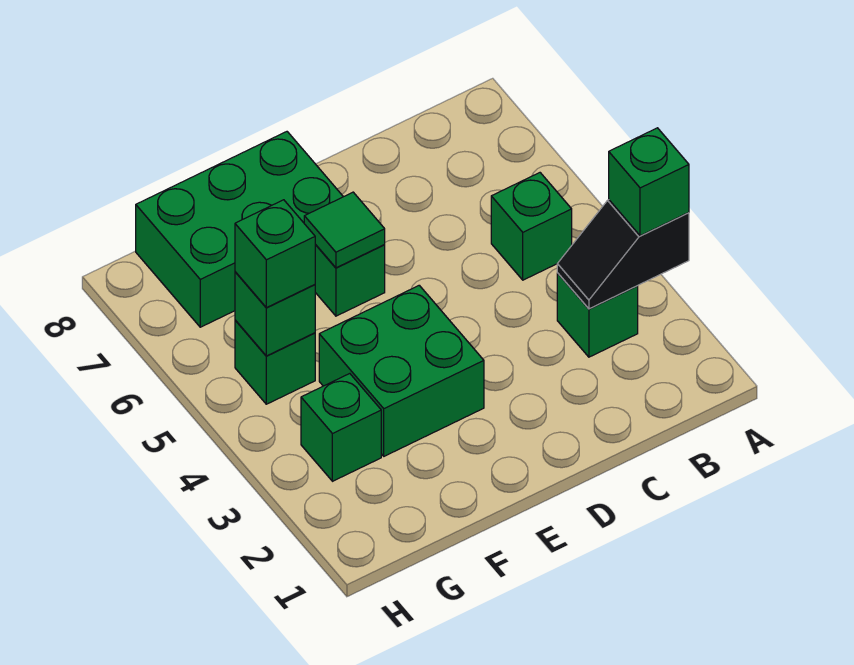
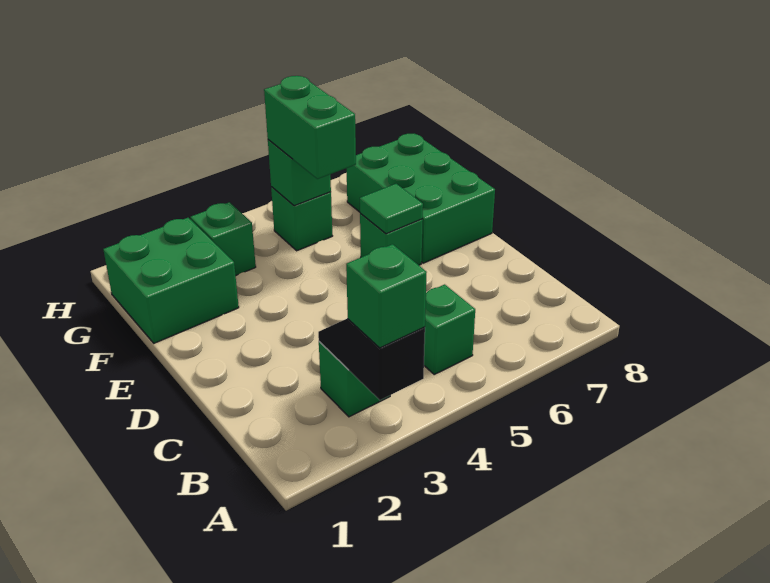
green brick E3:F4 level 1 -> green brick F1:G2 level 1
green brick G5 level 3 -> green brick F5:G5 level 3

